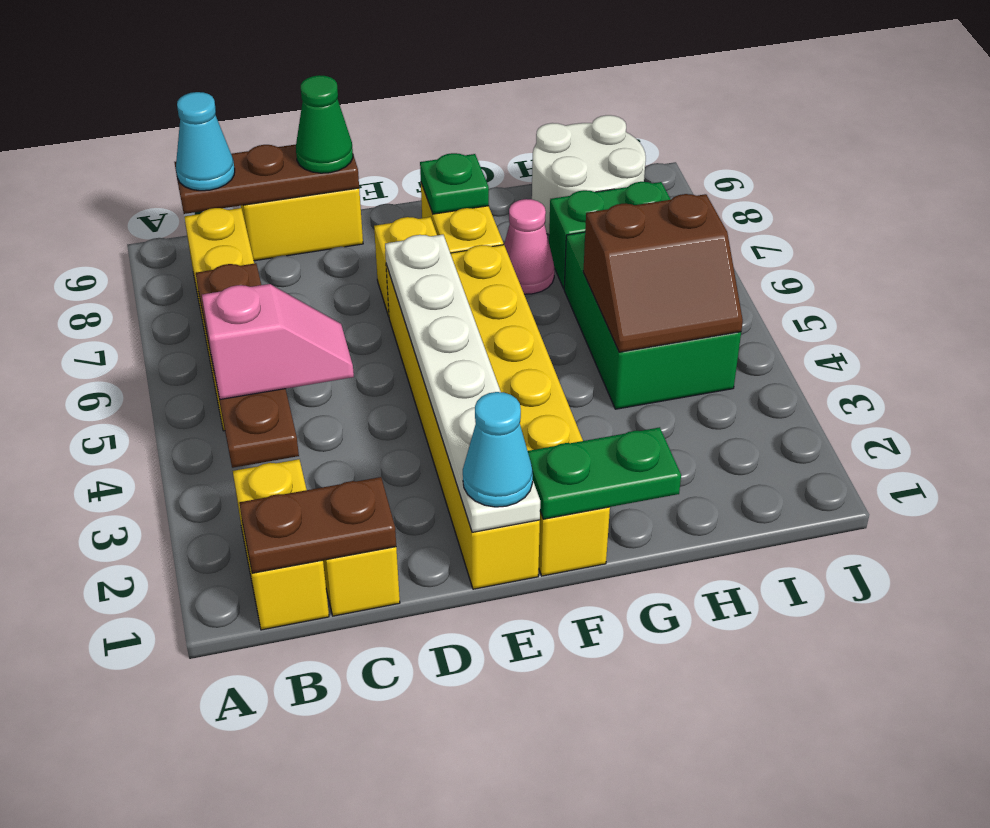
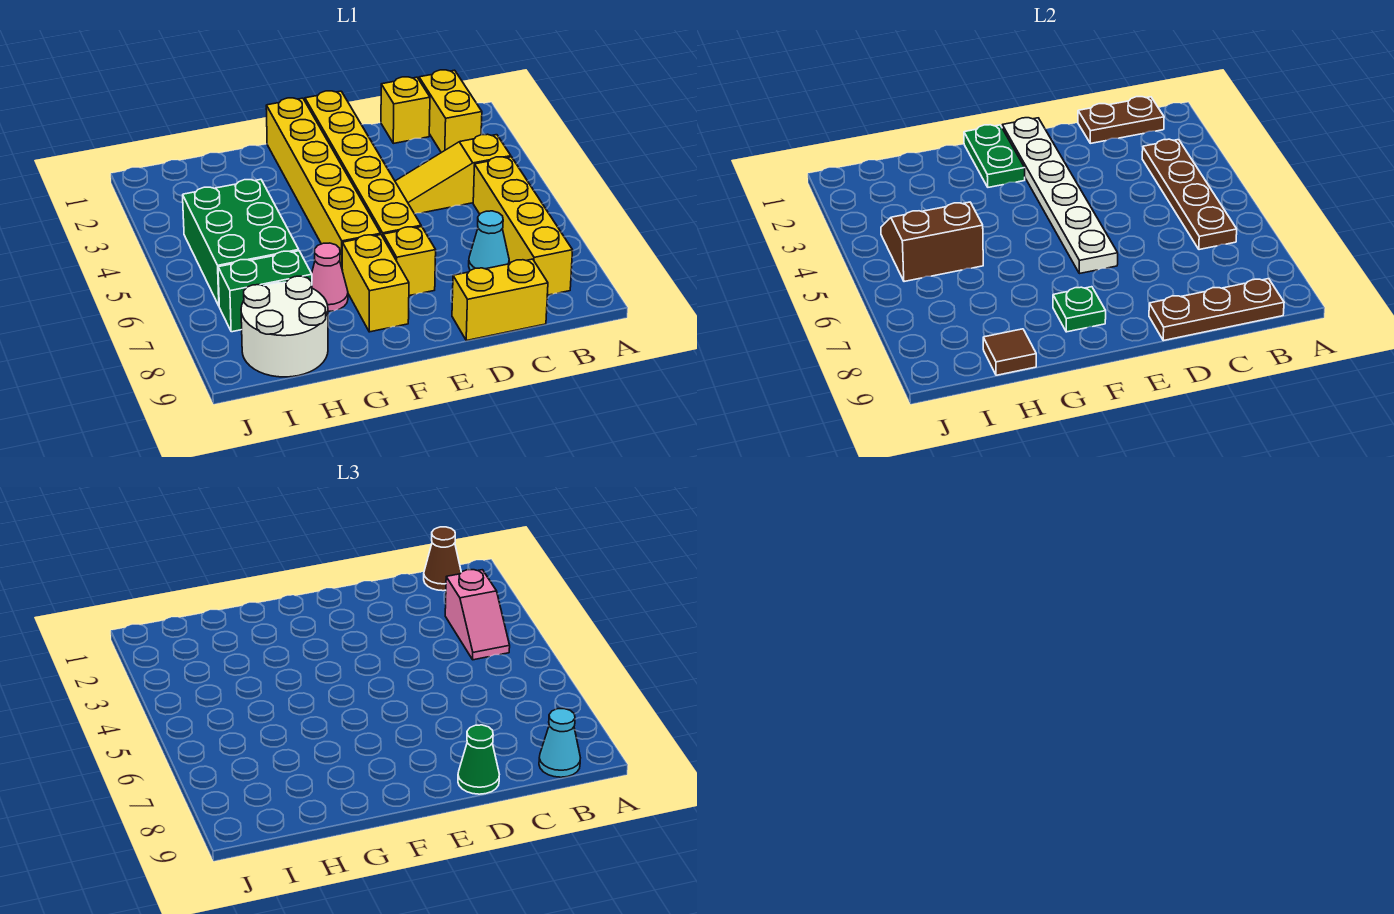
none -> brown cone B1 level 3
none -> yellow slope B4:D4 level 1 top B
pink slope B4:C4 level 3 top B -> pink slope B3:B4 level 3 top 3
cyan cone E1 level 3 -> cyan cone C7 level 1
green plate F1:G1 level 2 -> green plate F1:F2 level 2
none -> brown tile H9 level 2

